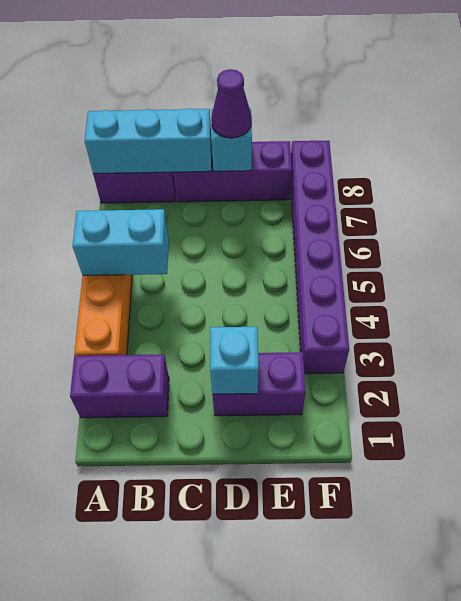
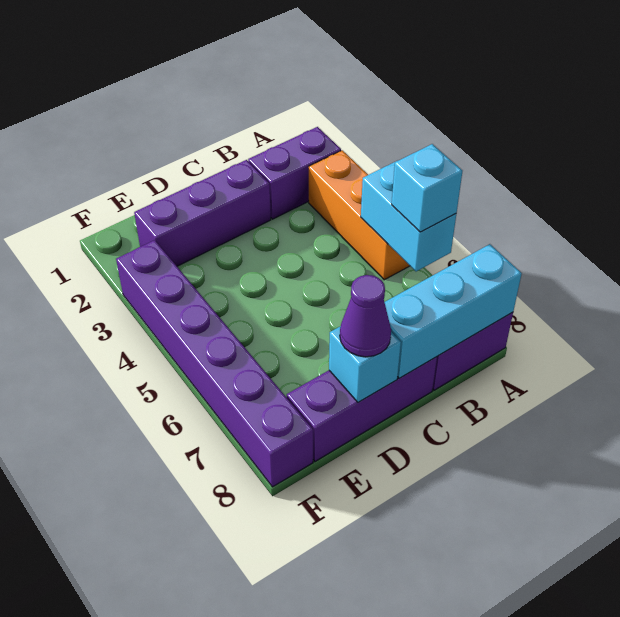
cyan brick A5:B5 level 2 -> cyan brick A5:A6 level 2
purple brick D2:E2 level 1 -> purple brick C2:E2 level 1
cyan brick D2 level 2 -> cyan brick A6 level 3

